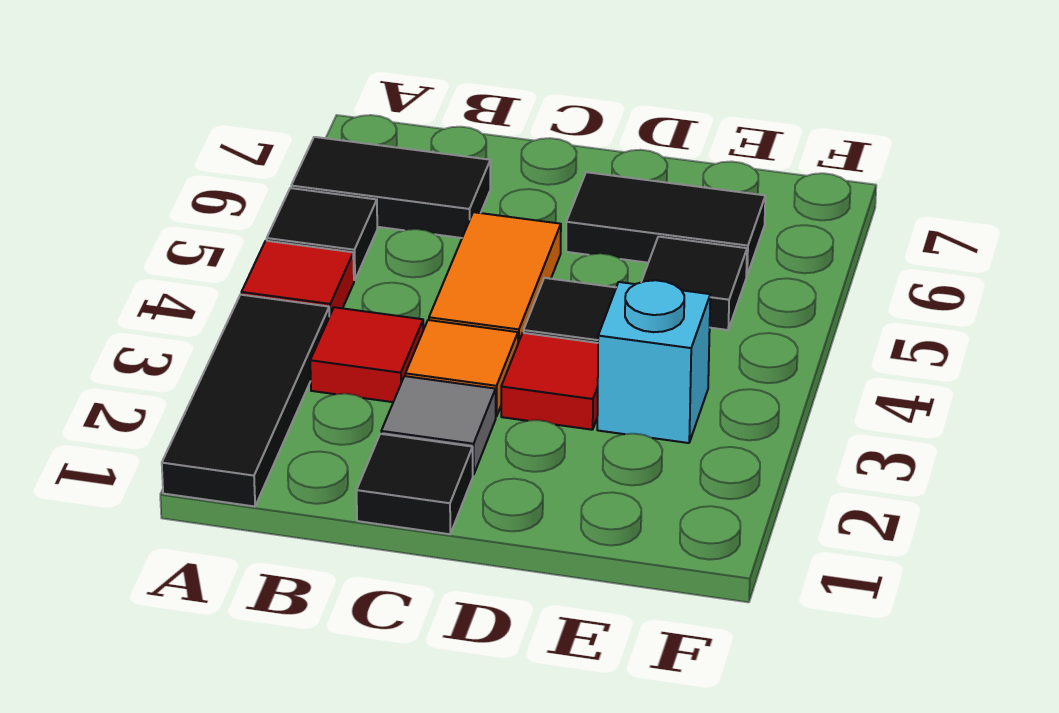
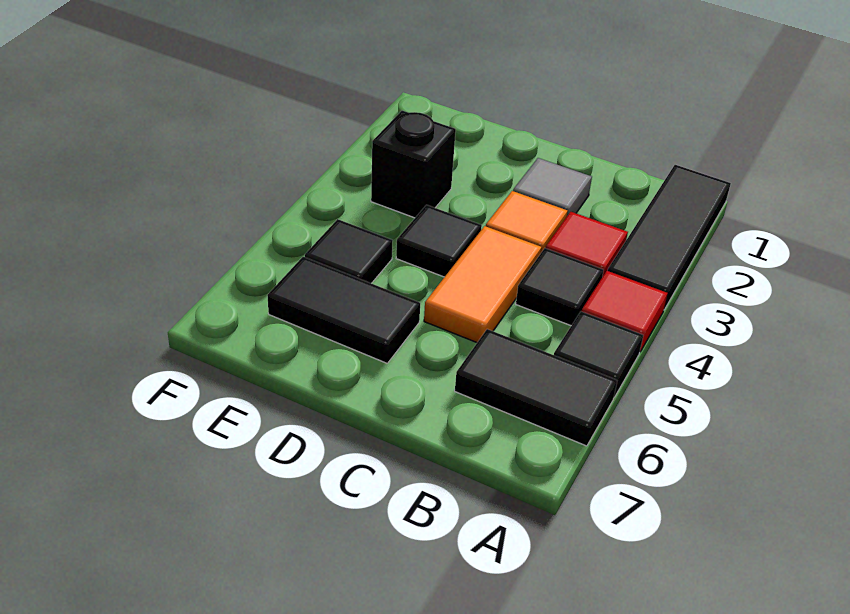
black tile C1 level 1 -> black tile B4 level 1
red tile D3 level 1 -> none
cyan brick E3 level 1 -> black brick E3 level 1

